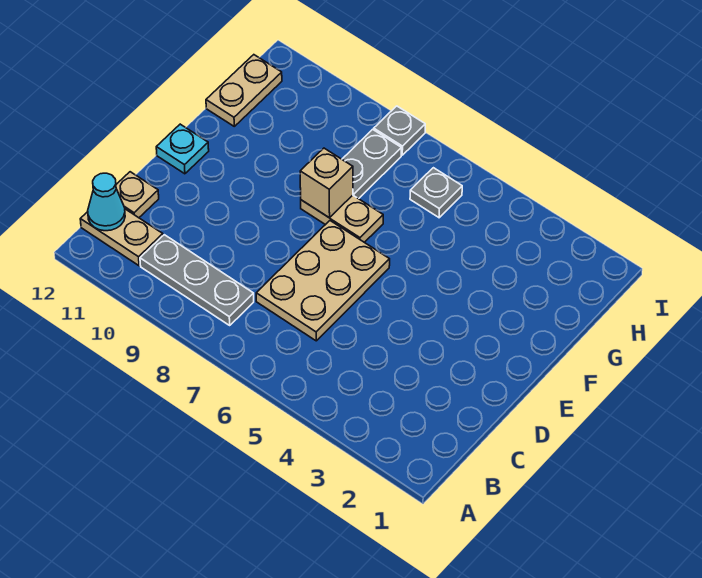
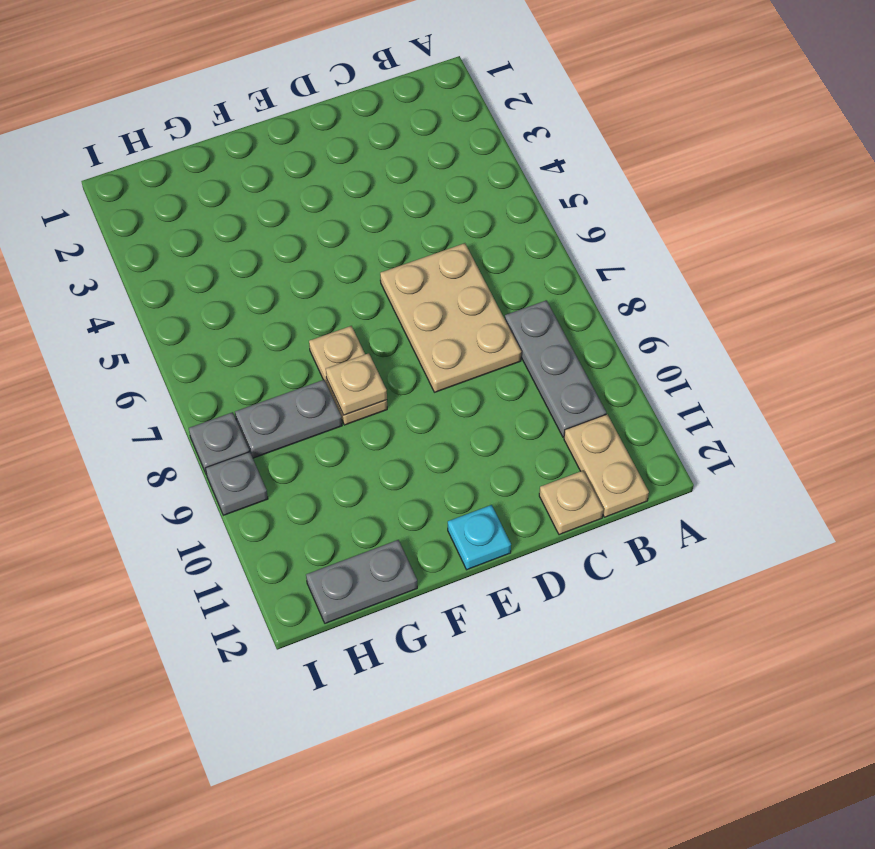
cyan cone B12 level 2 -> none
tan plate C6:E7 level 1 -> tan plate C6:D8 level 1
tan brick F8 level 2 -> tan plate F8 level 2
tan plate G12:H12 level 1 -> grey plate G12:H12 level 1
grey plate H6 level 1 -> grey plate I9 level 1

